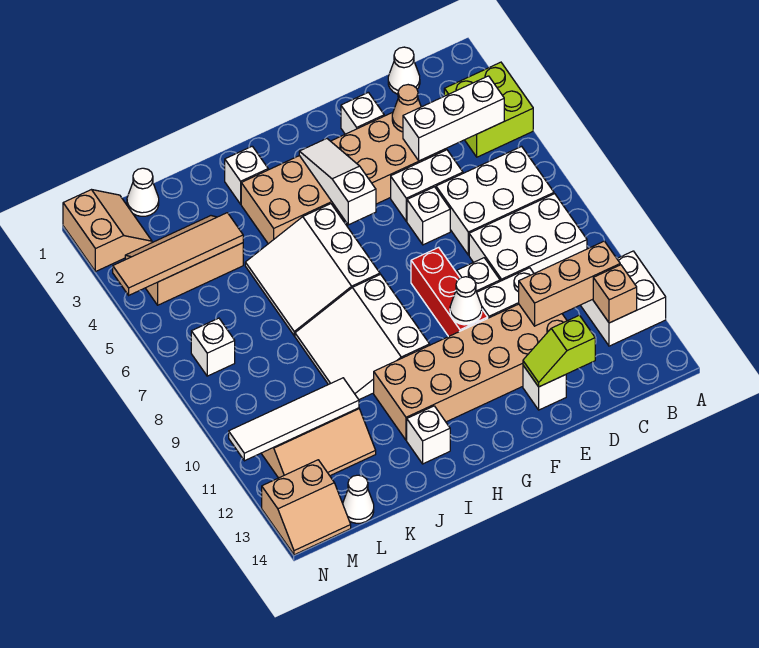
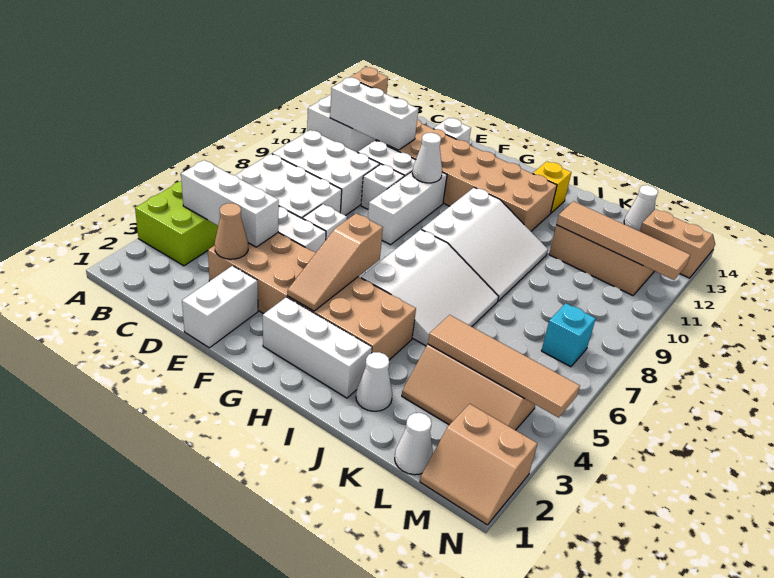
tan brick B11:D11 level 2 -> white brick B11:D11 level 2
white cone C1 level 1 -> white cone J2 level 1
lime slope D13:E13 level 2 top D -> none
white brick E2 level 1 -> white brick E1:E2 level 1
red brick F8:F10 level 1 -> white brick F8:F10 level 1
white slope G3:G5 level 2 top 5 -> tan slope G3:G5 level 2 top 5
white brick I2 level 1 -> white brick G2:I2 level 1
white brick I13 level 1 -> yellow brick I13 level 1
white tile K11:N11 level 2 -> tan tile K11:N11 level 2
tan slope M1:N2 level 1 top N -> tan slope M1:N2 level 1 top 2
white brick M7 level 1 -> cyan brick M7 level 1

